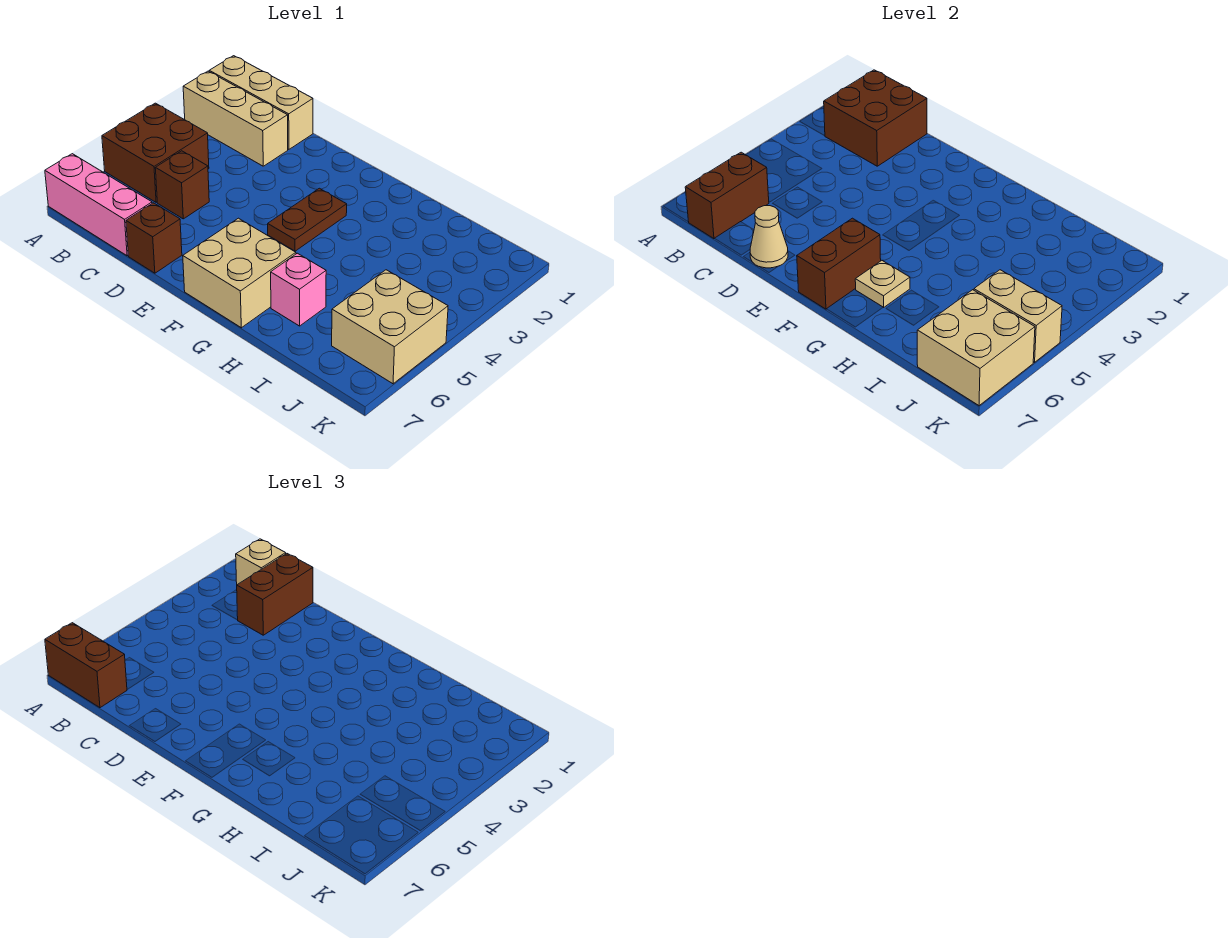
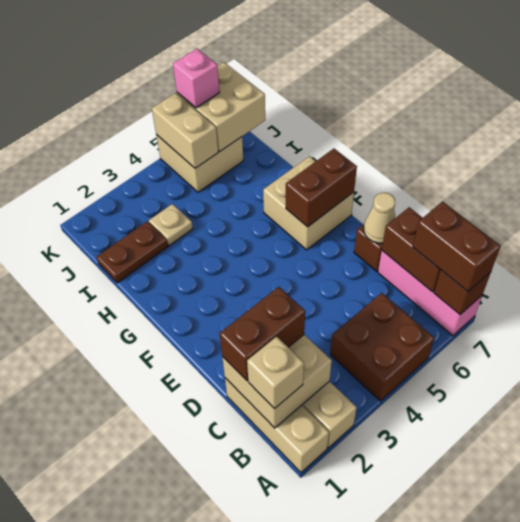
brown brick B1:C2 level 2 -> tan brick B1:C2 level 2
brown brick B6:B7 level 2 -> brown brick B7:C7 level 2
brown brick C5 level 1 -> brown brick A7 level 2
brown plate F3:F4 level 1 -> brown plate I1:I2 level 1
tan plate G6 level 2 -> tan plate I3 level 1
pink brick H6 level 1 -> pink brick K6 level 3

